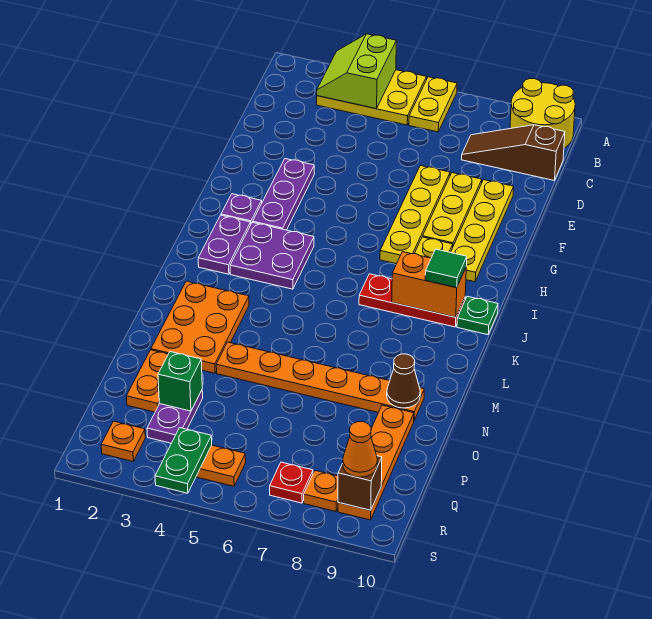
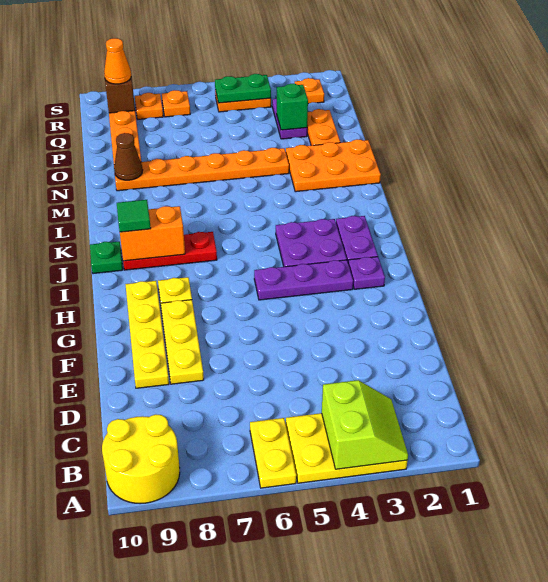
brown slope C8:C10 level 1 top 10 -> none
yellow plate E7:H7 level 1 -> none
purple plate F3:H3 level 1 -> purple plate H3:H5 level 1
orange plate L2:N3 level 1 -> orange plate M1:N3 level 1
green plate R4:S4 level 2 -> green plate R4:R5 level 2
red plate R7 level 1 -> orange plate R7 level 1

